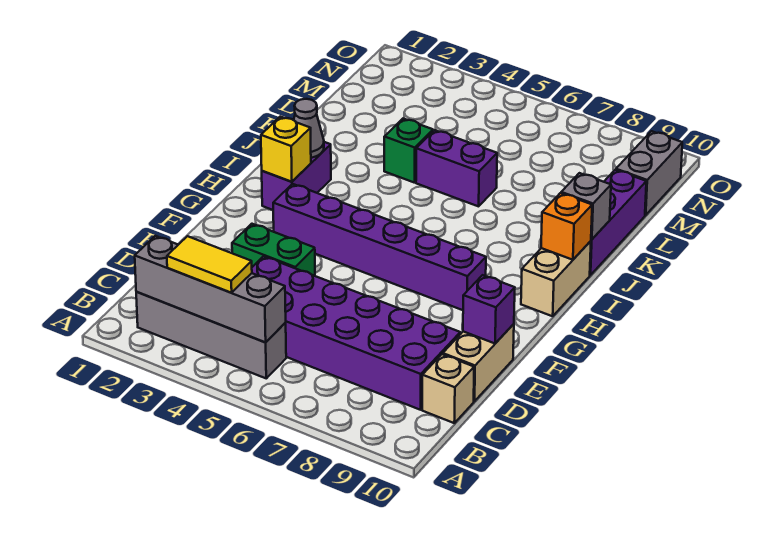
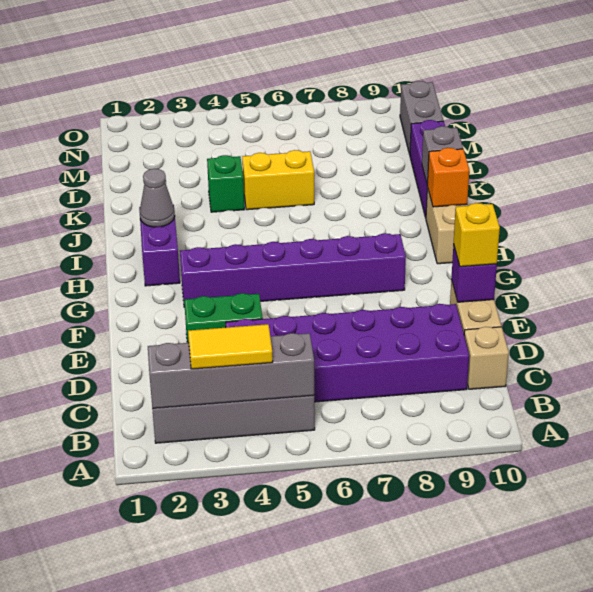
yellow brick H2 level 2 -> yellow brick E10 level 3
purple brick K5:K6 level 1 -> yellow brick K5:K6 level 1

